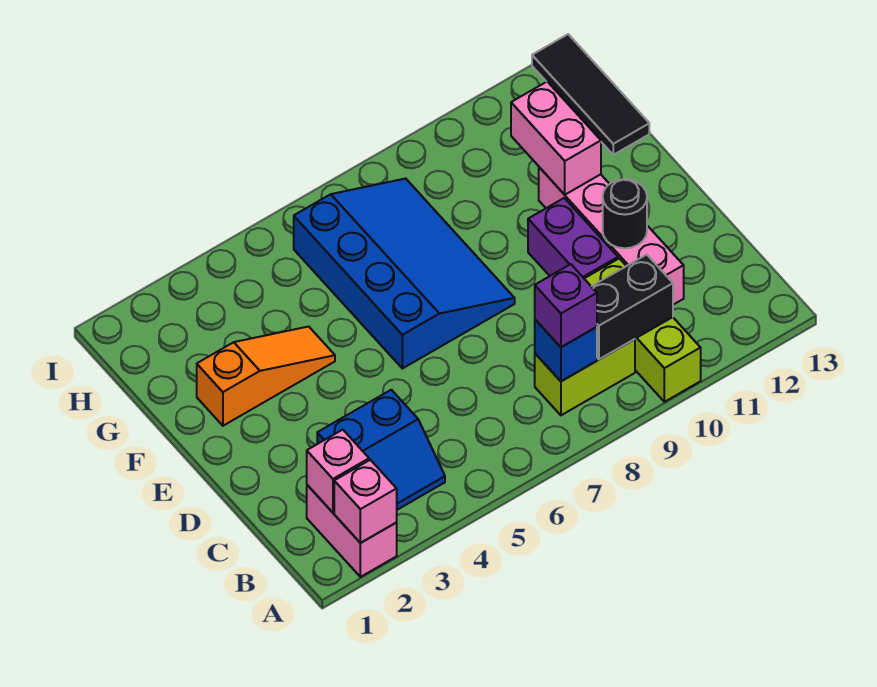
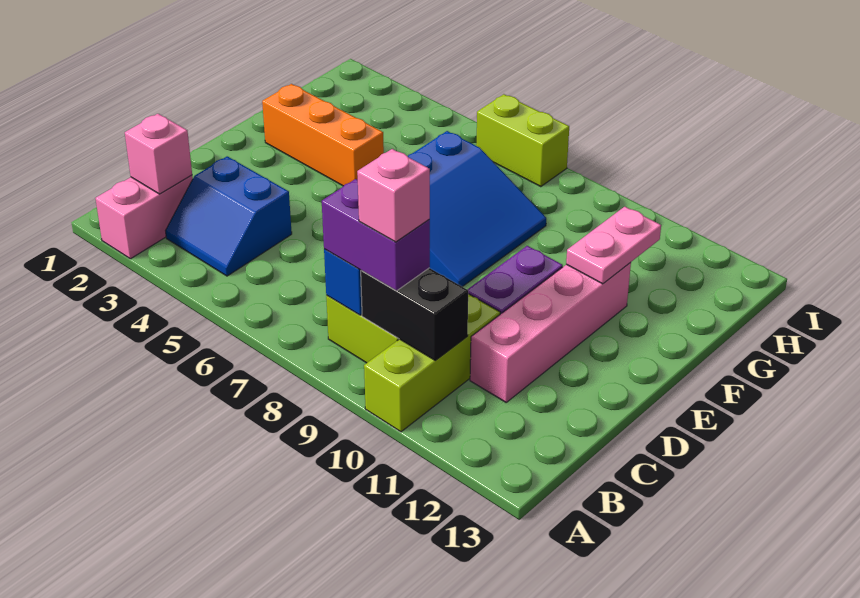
pink brick A2 level 2 -> pink brick B9 level 4
purple brick B8 level 3 -> purple brick B8:B9 level 3
black round brick D11 level 2 -> none
blue slope E6:H8 level 1 top 6 -> blue slope E6:G8 level 1 top 6
orange slope F2:F4 level 1 top 2 -> orange brick F2:F4 level 1
pink brick F11:G11 level 2 -> pink plate F11:G11 level 2
black tile G13:I13 level 1 -> none
none -> lime brick I6:I7 level 1

